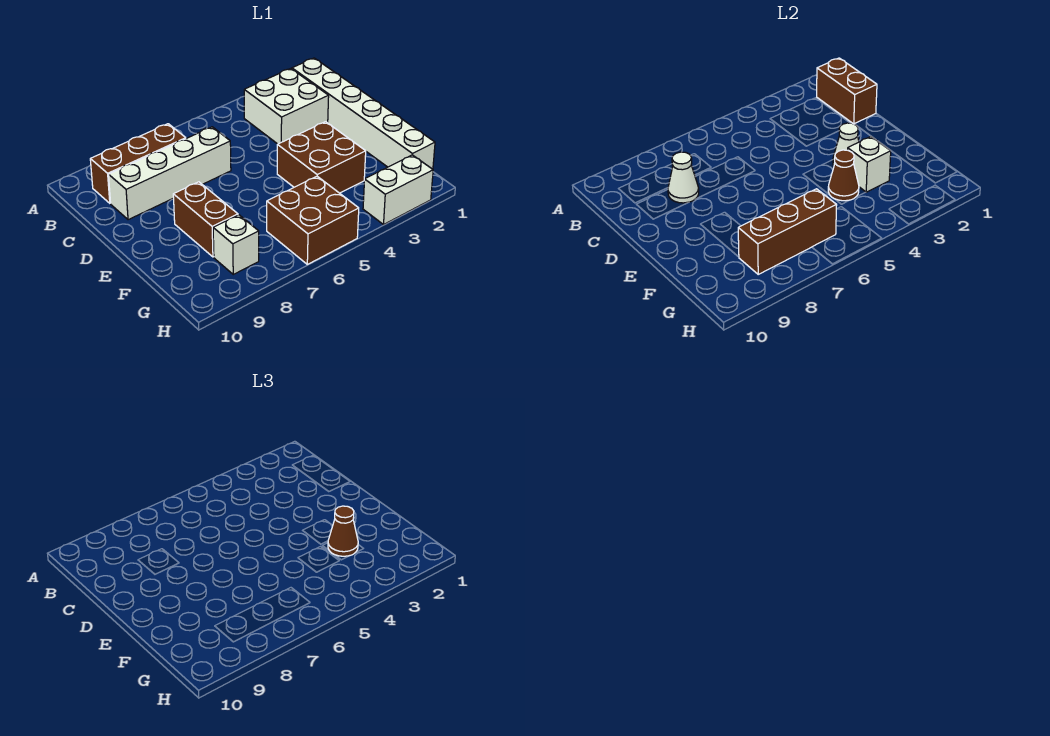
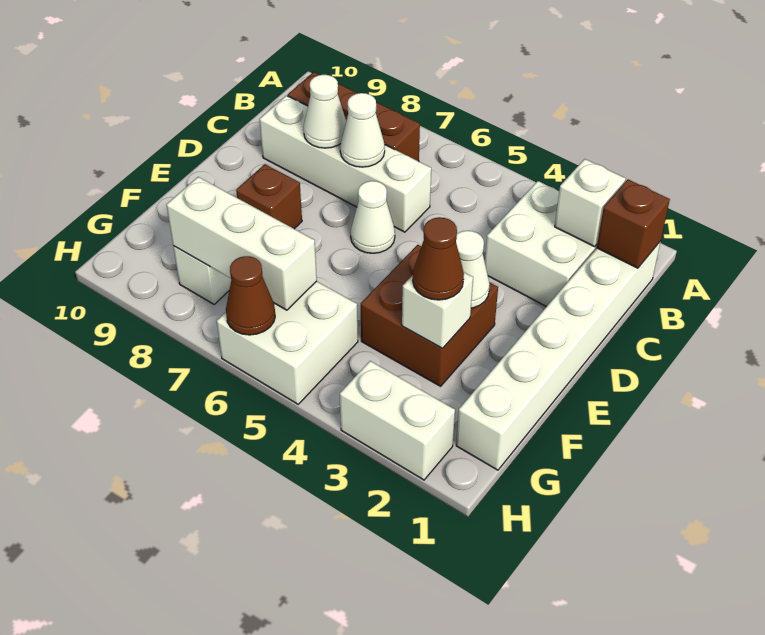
brown brick B1:C1 level 2 -> brown brick B1 level 2
none -> white brick B2 level 2
none -> white cone C7 level 2
none -> white cone D6 level 1
brown brick E8:F8 level 1 -> brown brick E8 level 1
brown cone F4 level 2 -> brown cone H6 level 2
brown brick G5:H6 level 1 -> white brick G5:H6 level 1
brown brick G6:G8 level 2 -> white brick G6:G8 level 2

